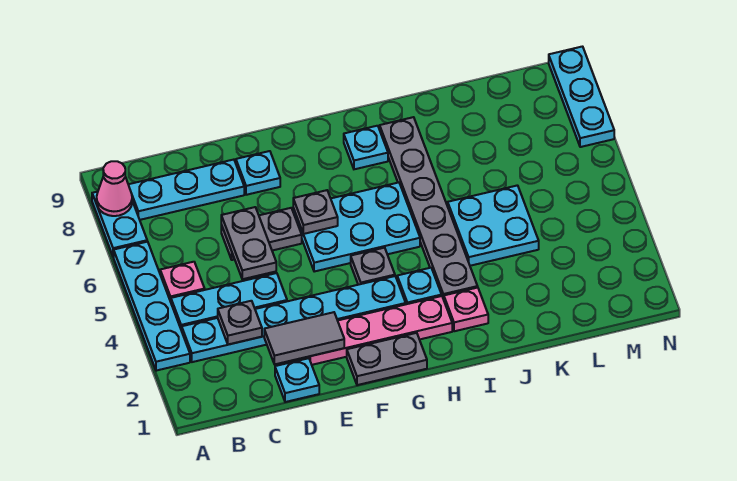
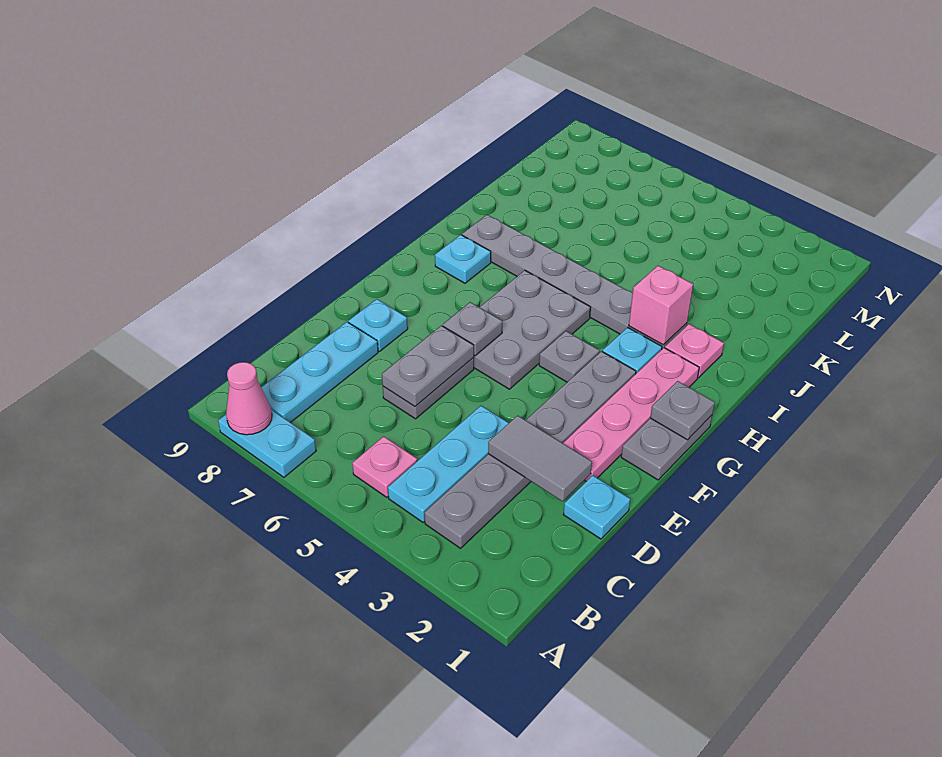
cyan plate A3:A6 level 1 -> none
cyan plate B3:G3 level 1 -> grey plate B3:G3 level 1
grey plate C3 level 2 -> grey plate G1 level 2
grey tile D2:E2 level 2 -> grey tile D2:D3 level 2
grey plate D5:D6 level 2 -> grey plate D6:E6 level 2
cyan plate F5:H6 level 1 -> grey plate F5:H6 level 1
none -> pink brick I3 level 2
cyan plate J4:K5 level 1 -> none
cyan plate N7:N9 level 1 -> none

